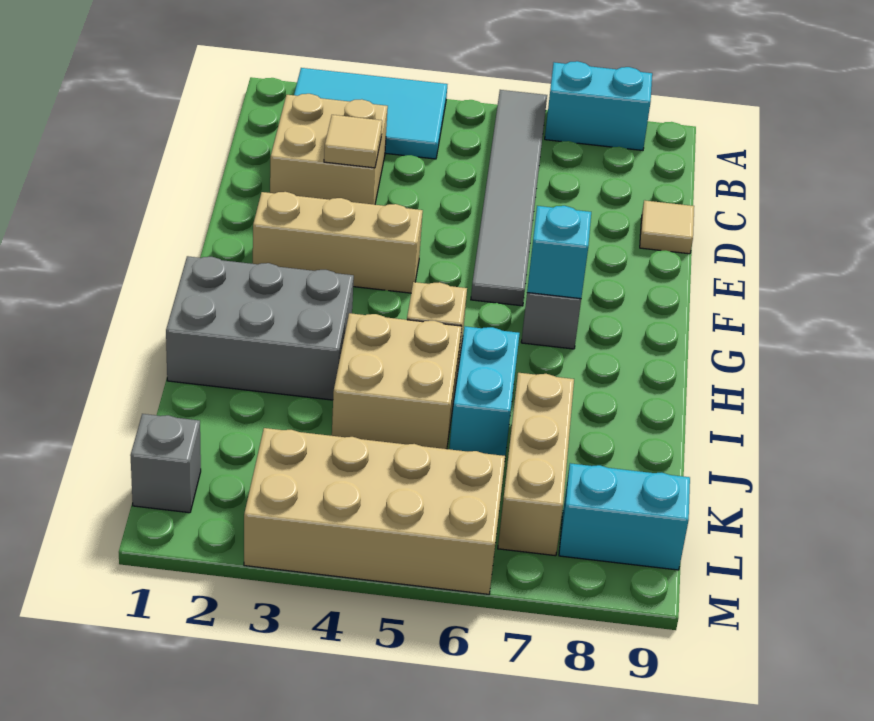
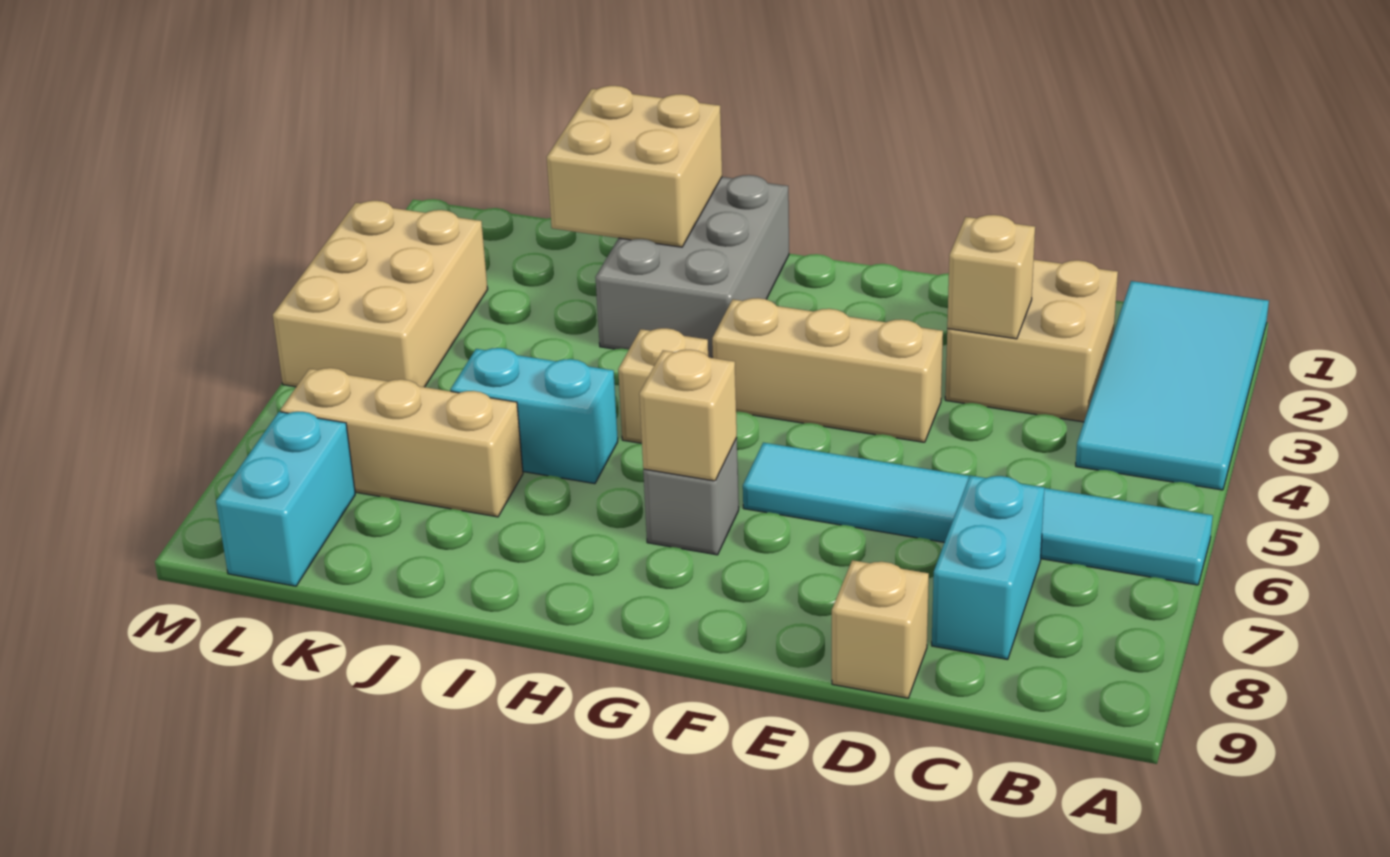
cyan tile A2:B4 level 1 -> cyan tile A1:B4 level 1
grey tile A6:F6 level 1 -> cyan tile A6:F6 level 1
cyan brick A7:A8 level 1 -> cyan brick C7:C8 level 1
tan tile D3 level 2 -> tan brick D3 level 2
tan tile D9 level 1 -> tan brick D9 level 1
tan brick F2:F4 level 1 -> tan brick E4:G4 level 1
cyan brick G7 level 2 -> tan brick G7 level 2
tan brick I4:J5 level 1 -> tan brick I1:J2 level 2
grey brick L1 level 1 -> none
tan brick L3:M6 level 1 -> tan brick L3:M5 level 1

